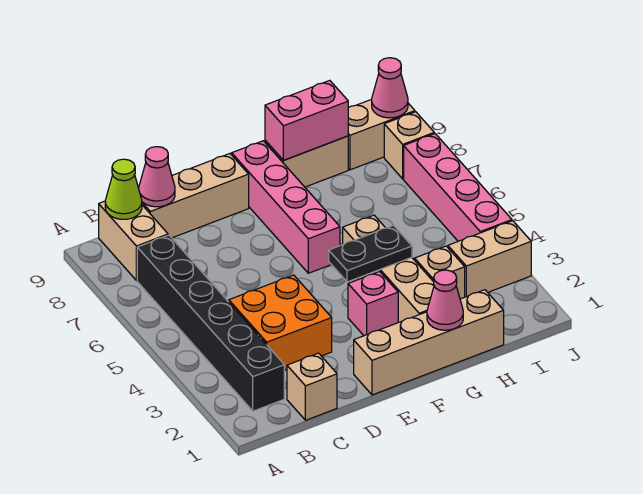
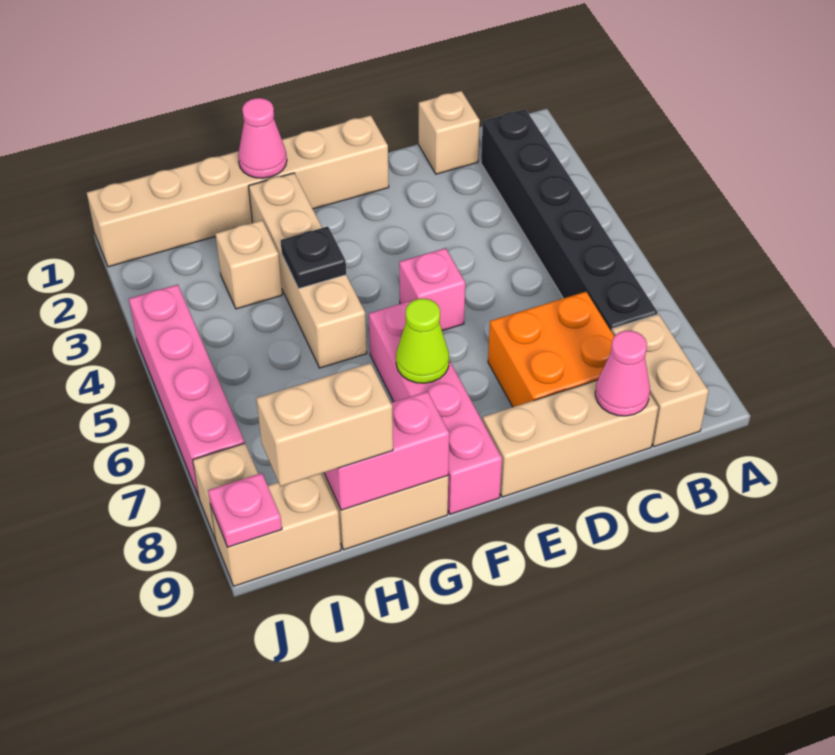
lime cone B9 level 2 -> lime cone F7 level 2
orange brick C3:D4 level 1 -> orange brick C7:D8 level 1
tan brick E1:H1 level 1 -> tan brick E1:J1 level 1
pink brick F3 level 1 -> pink brick E5 level 1
black plate F4:G4 level 2 -> black plate G4 level 2
tan brick I3:J3 level 1 -> tan brick H9:I9 level 3
pink cone J9 level 2 -> pink plate J9 level 2

